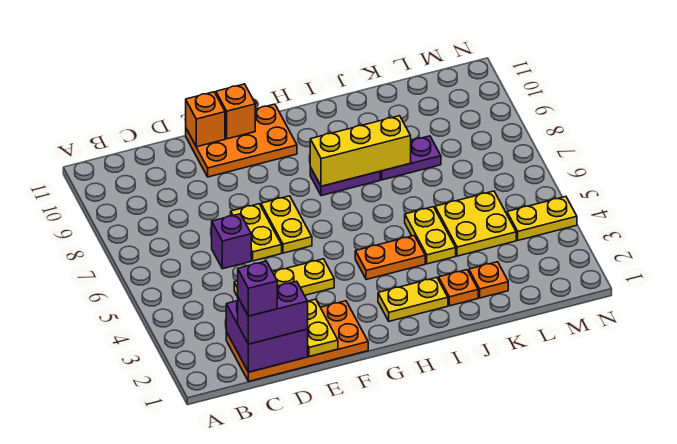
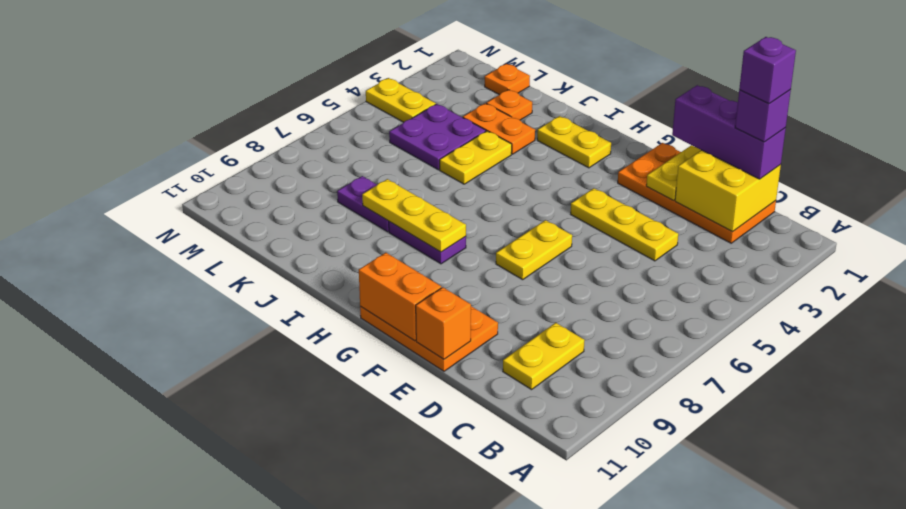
purple brick C1:D2 level 2 -> yellow brick C1:D2 level 2
purple brick C1:D1 level 3 -> purple brick C1:E1 level 3
purple brick D6 level 1 -> purple brick C1 level 5
yellow plate E6:E7 level 1 -> yellow plate C9:C10 level 1
orange brick F11 level 2 -> orange brick F11:G11 level 2
orange plate H4:I4 level 1 -> orange plate J3:K3 level 1
yellow brick H8:J8 level 2 -> yellow plate H8:J8 level 2
orange plate J2 level 1 -> orange plate L1 level 1
yellow plate K4:L5 level 1 -> purple plate K4:L5 level 1

